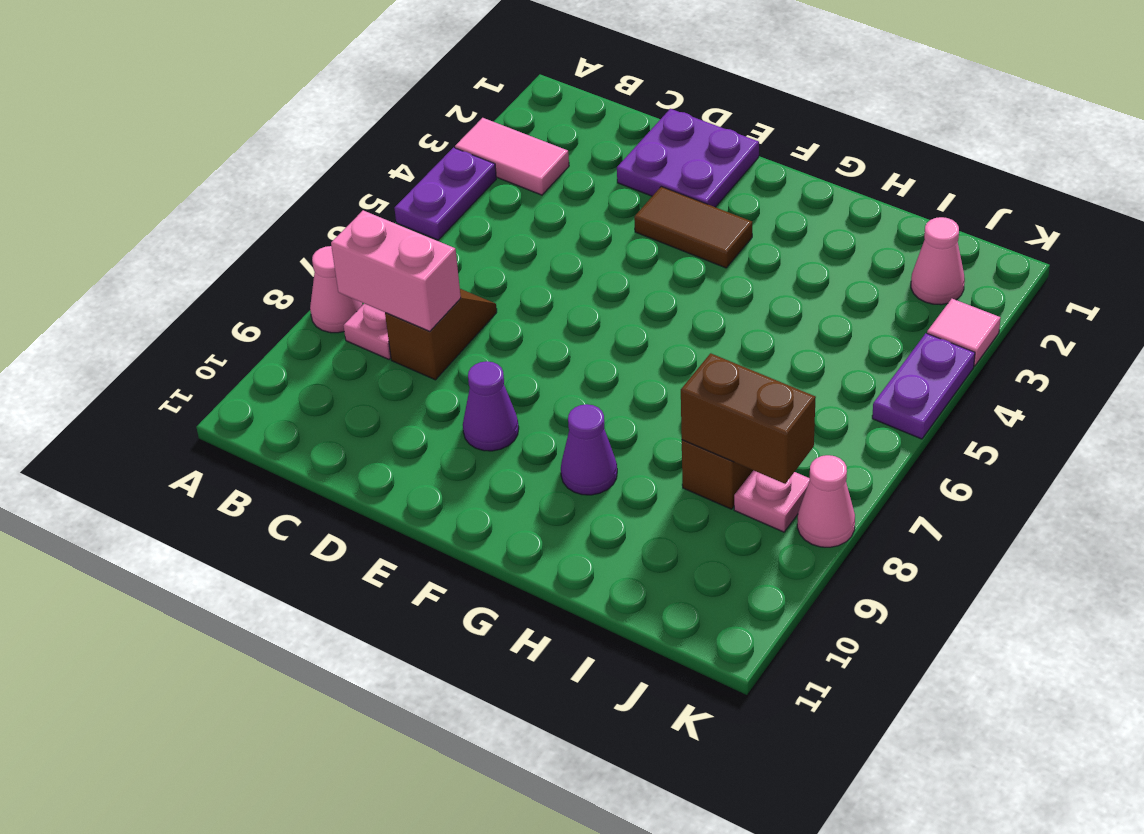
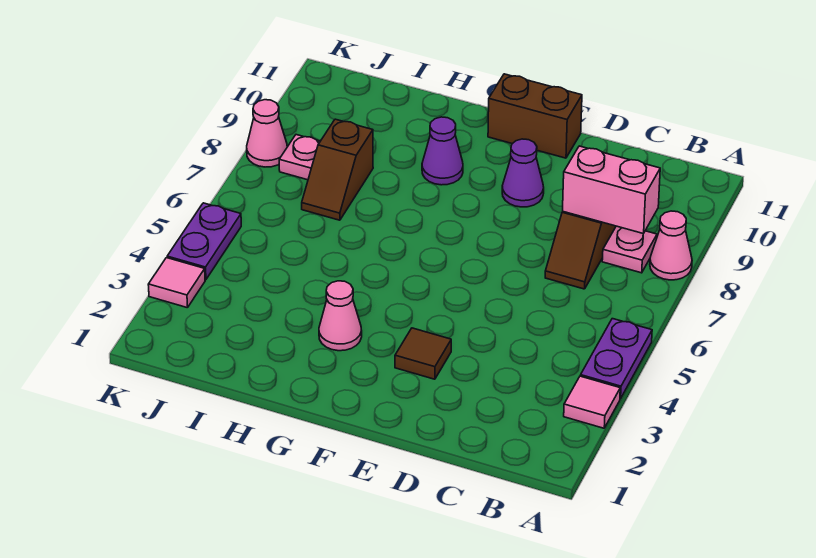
pink tile A3:B3 level 1 -> pink tile A3 level 1
purple plate D1:E2 level 1 -> none
brown tile E3:F3 level 1 -> brown tile E3 level 1
brown brick I8:J8 level 2 -> brown brick E11:F11 level 1
pink cone J2 level 1 -> pink cone G3 level 1

